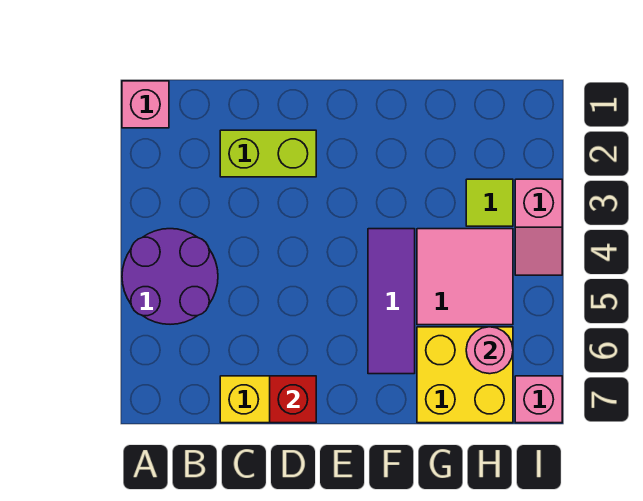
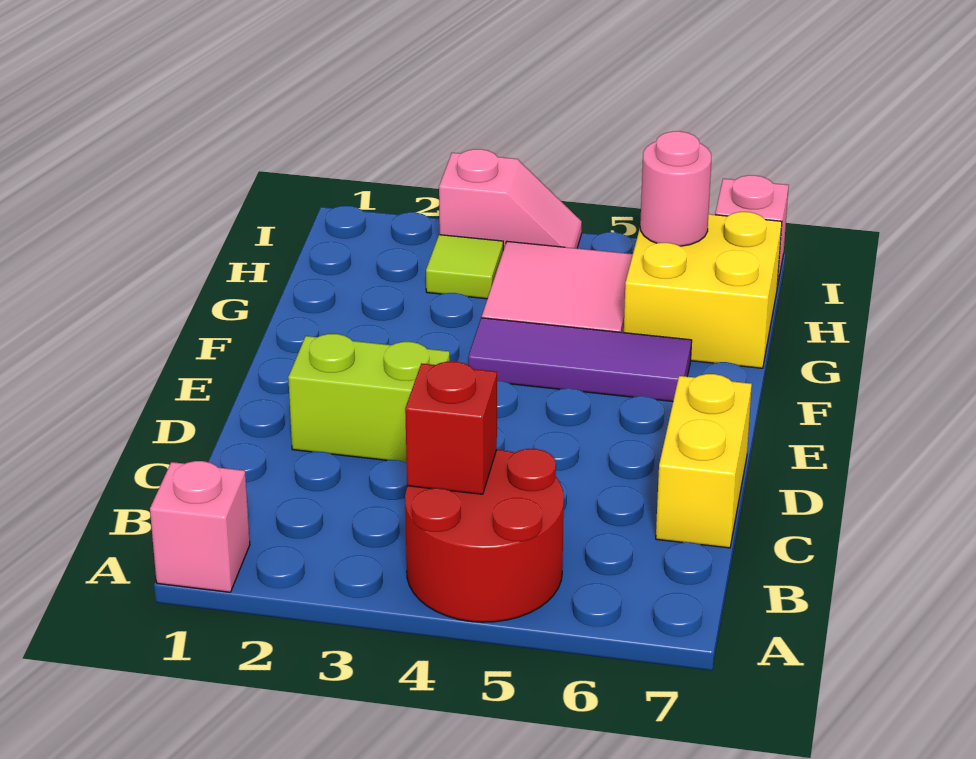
purple round brick A4:B5 level 1 -> red round brick A4:B5 level 1
lime brick C2:D2 level 1 -> lime brick D2:D3 level 1
red brick D7 level 2 -> red brick B4 level 2

